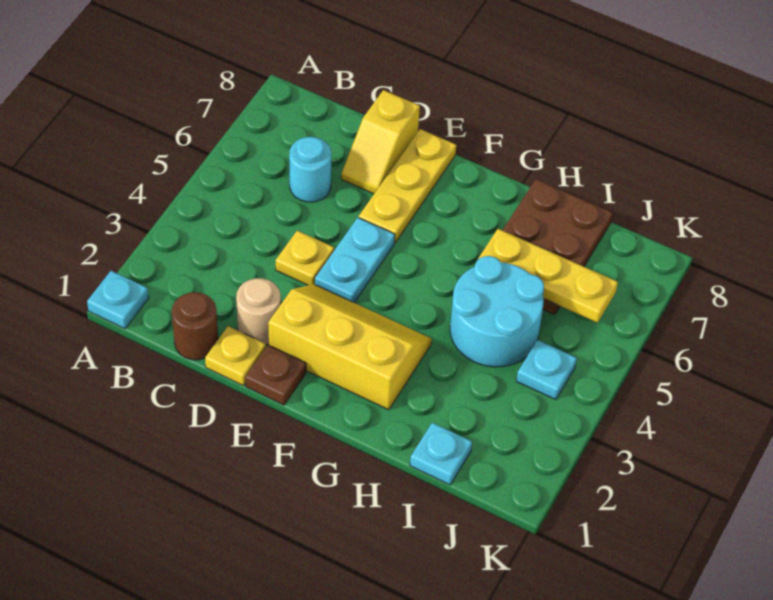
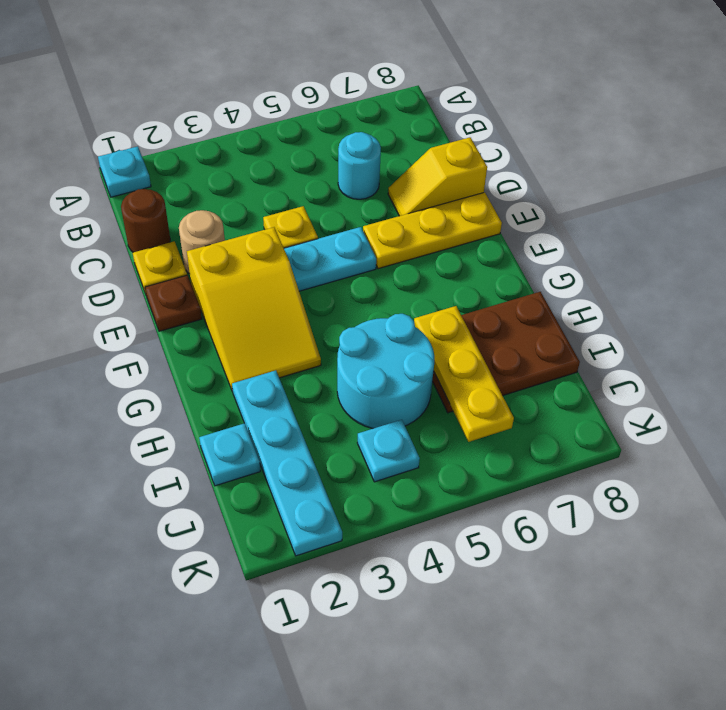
yellow slope E2:G3 level 1 top 2 -> yellow slope E2:G3 level 1 top E
none -> cyan plate H2:K2 level 1

